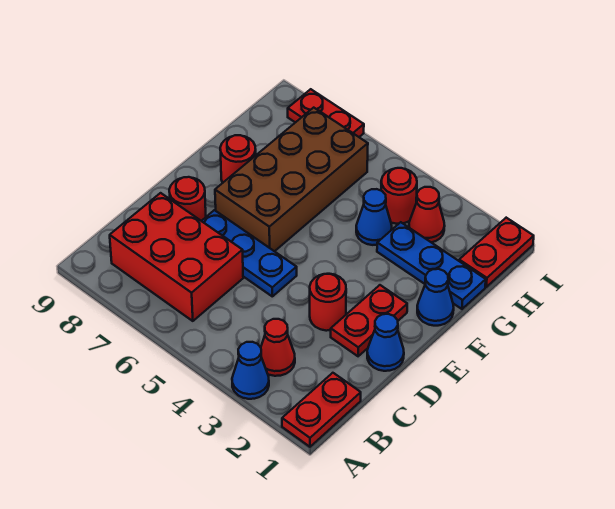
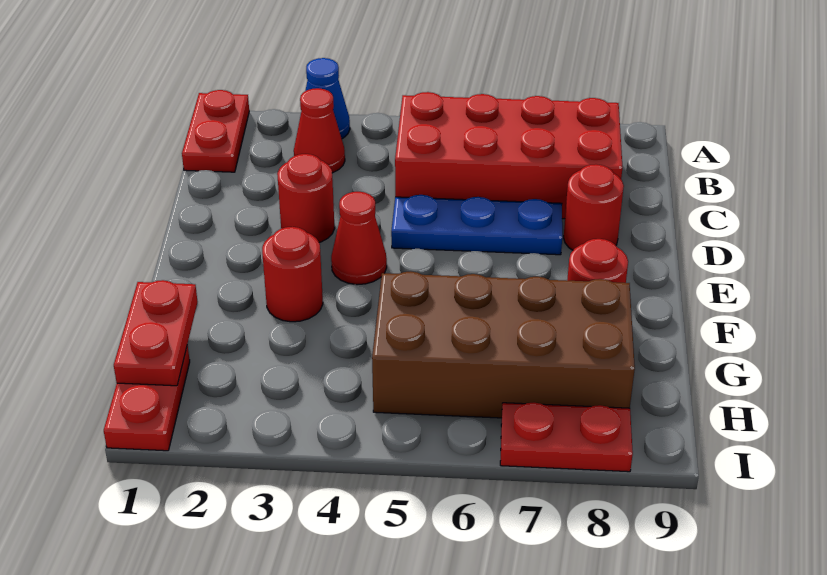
red brick B6:C8 level 1 -> red brick B5:C8 level 1
blue cone D1 level 1 -> none
red plate D2:E2 level 1 -> red plate G1:H1 level 2
brown brick E6:H7 level 1 -> brown brick G5:H8 level 1
blue cone F1 level 1 -> none
blue plate G1:G3 level 1 -> none
blue cone G4 level 1 -> none
red cone H3 level 1 -> red cone E4 level 1
red round brick H4 level 1 -> red round brick F3 level 1

